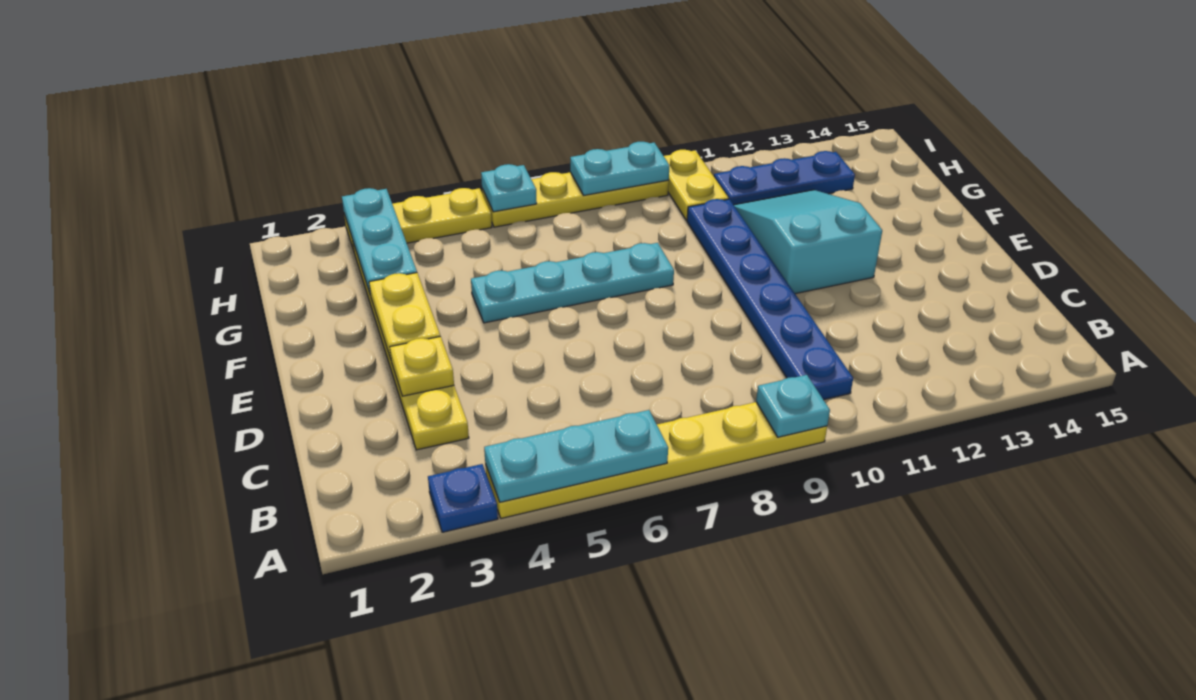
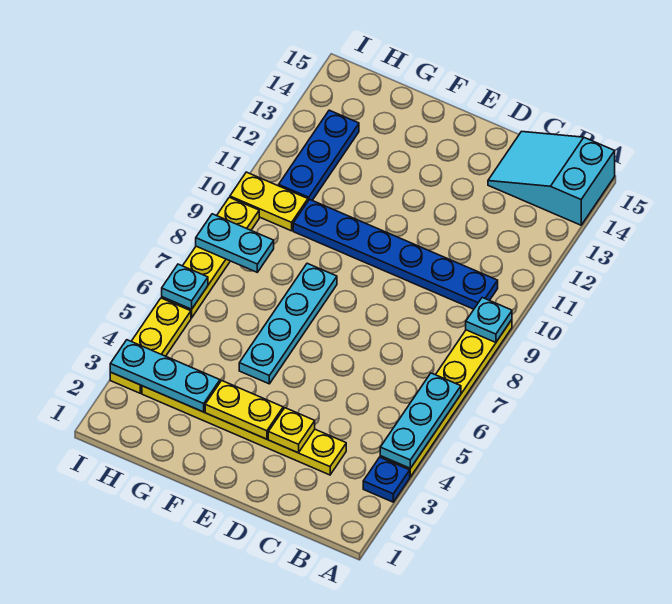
cyan slope E11:G12 level 1 top E -> cyan slope A14:C15 level 1 top A
cyan plate I8:I9 level 2 -> cyan plate H8:I8 level 2

